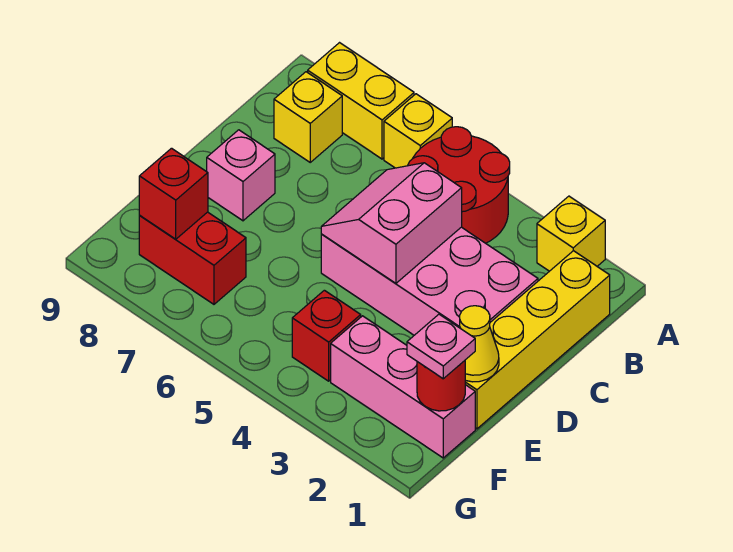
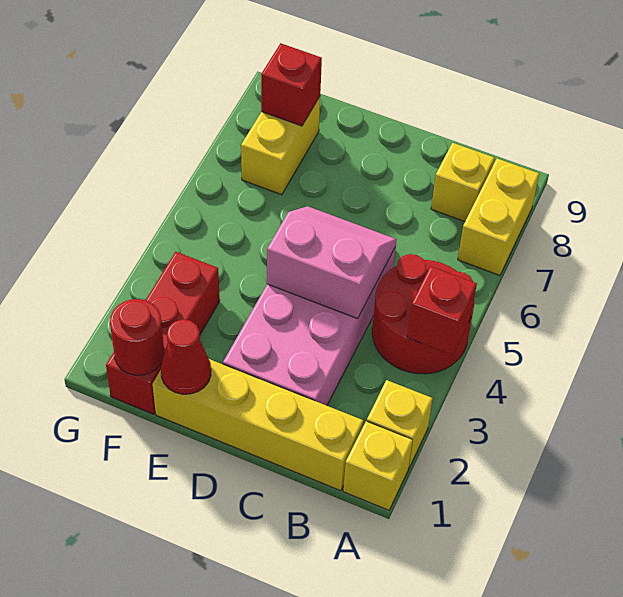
yellow brick A6 level 1 -> yellow brick A1 level 1
pink brick D8 level 1 -> none
yellow cone E1 level 2 -> red cone E1 level 2
pink brick F1:F3 level 1 -> red brick F1:F3 level 1
pink plate F1 level 3 -> none
red brick F4 level 1 -> red brick A4 level 2
red brick F7:F8 level 1 -> yellow brick F7:F8 level 1

